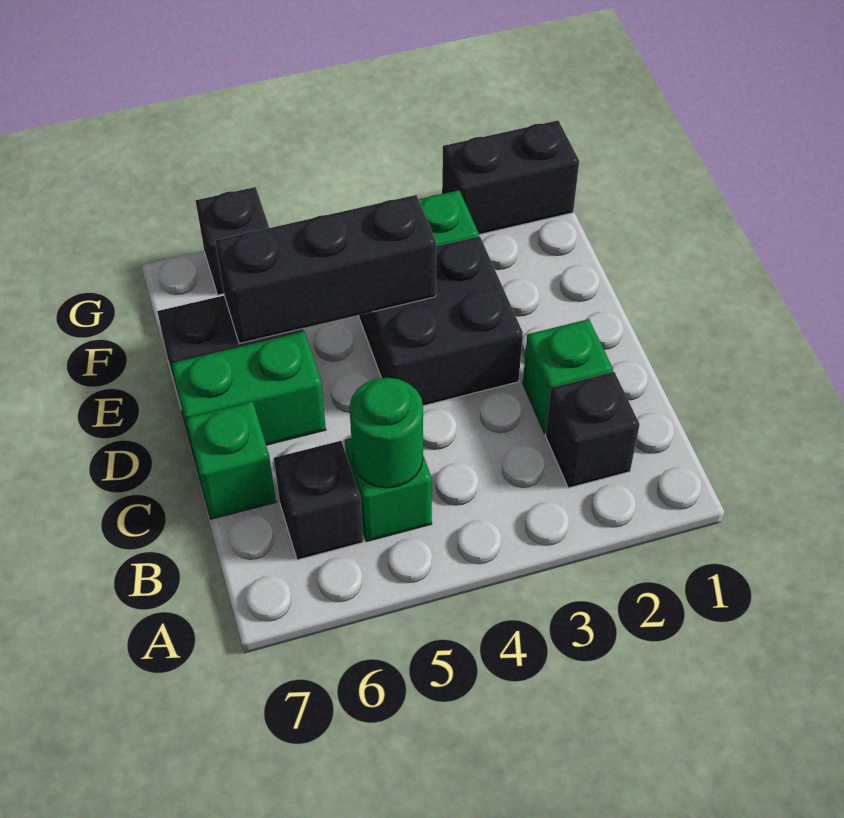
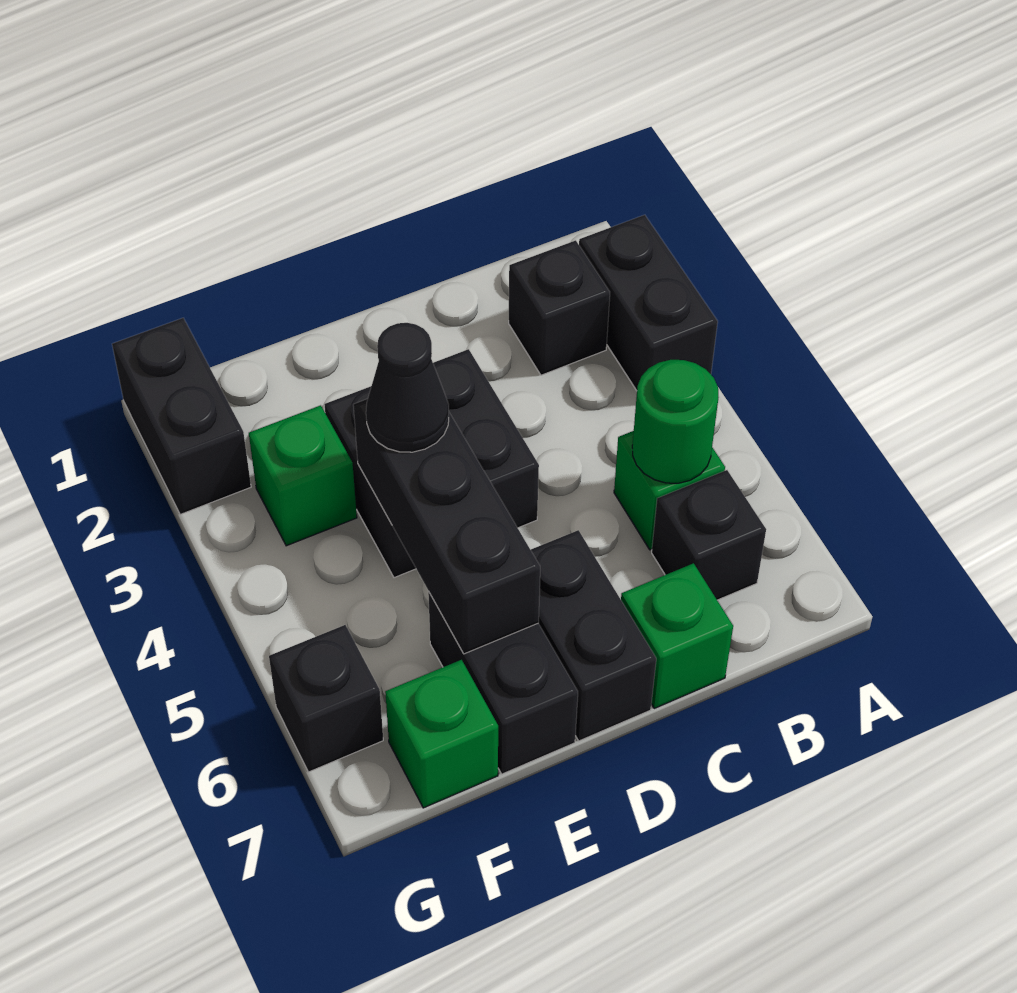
none -> black brick A2:A3 level 1
green brick C2 level 1 -> green brick F7 level 1
green brick D6:D7 level 1 -> black brick D6:D7 level 1
none -> black cone E4 level 3

